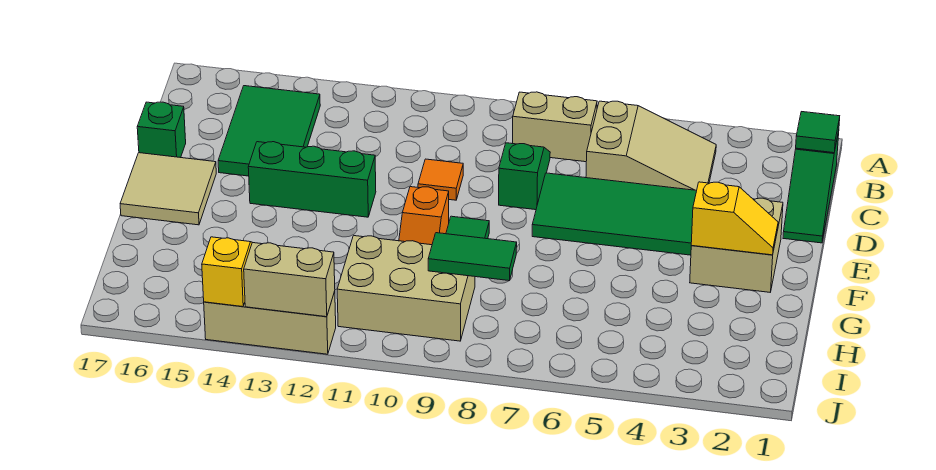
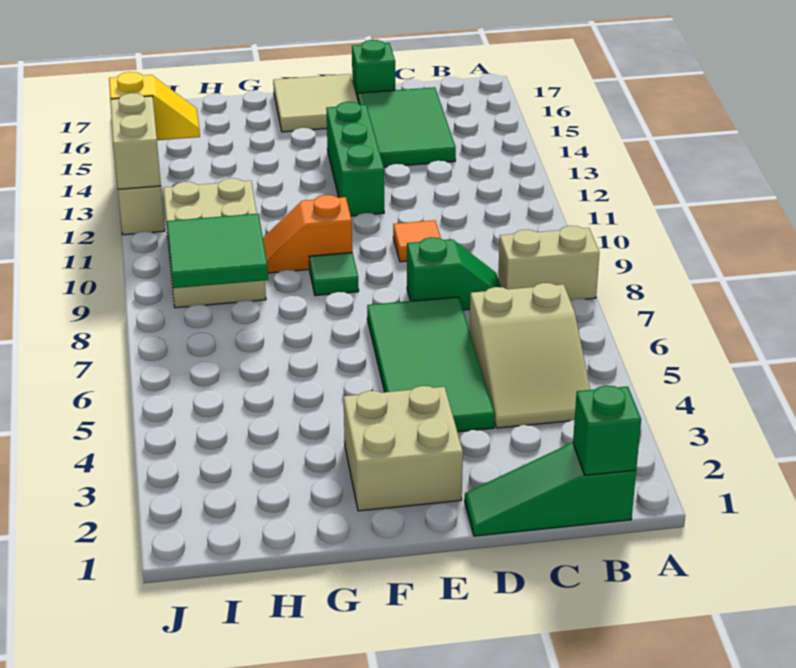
green tile B1 level 2 -> green brick B1 level 2
tan brick B7:B8 level 1 -> tan brick A8:B8 level 1
green tile B14:D15 level 1 -> green tile C14:D16 level 1
yellow slope F2:F3 level 2 top 3 -> none
green tile H8:H9 level 2 -> green tile H8:I9 level 2

